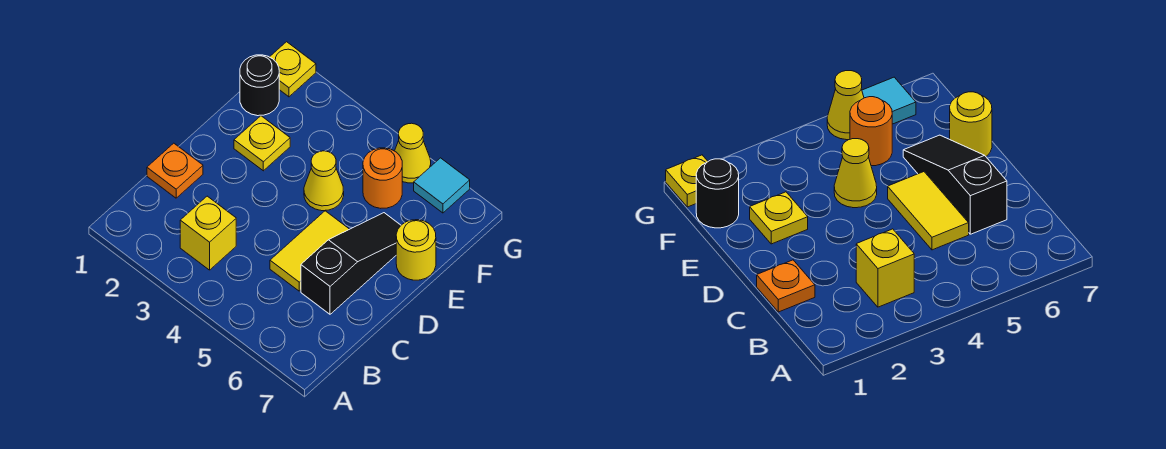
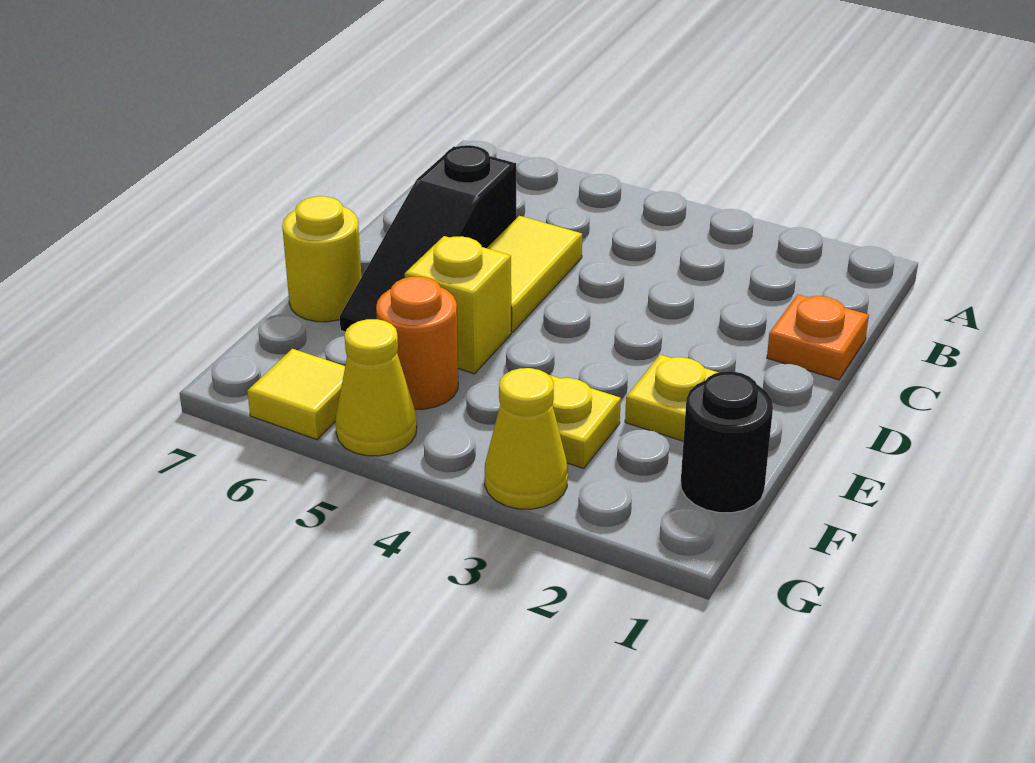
yellow brick B3 level 1 -> yellow brick E5 level 1
yellow cone E4 level 1 -> yellow cone G3 level 1
yellow plate G1 level 1 -> yellow plate F3 level 1
cyan tile G6 level 1 -> yellow tile G6 level 1

